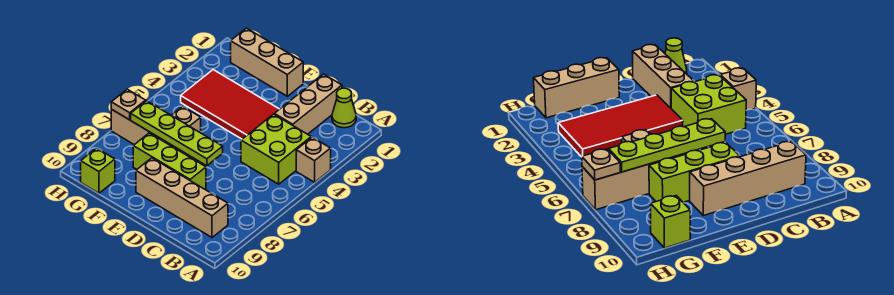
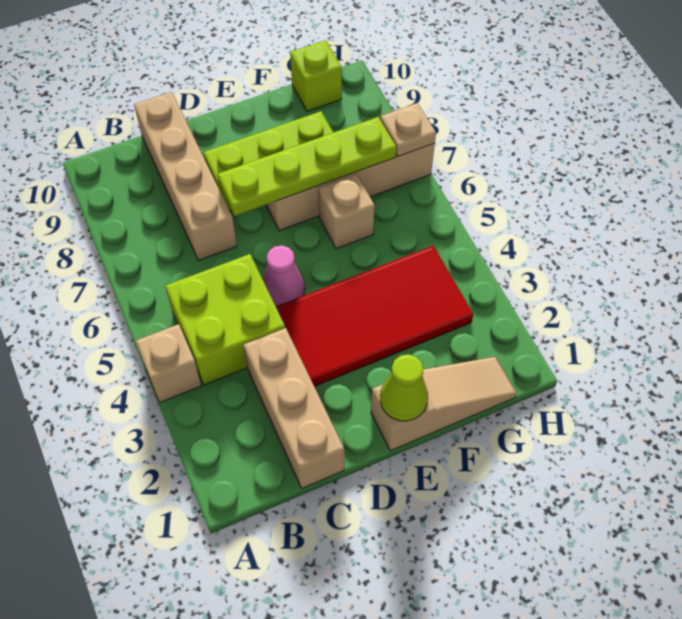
lime cone B1 level 1 -> lime cone E1 level 2
tan brick B9:E9 level 1 -> tan brick C7:C10 level 1
none -> pink cone D5 level 1
tan brick E1:G1 level 1 -> tan slope E1:G1 level 1 top E

